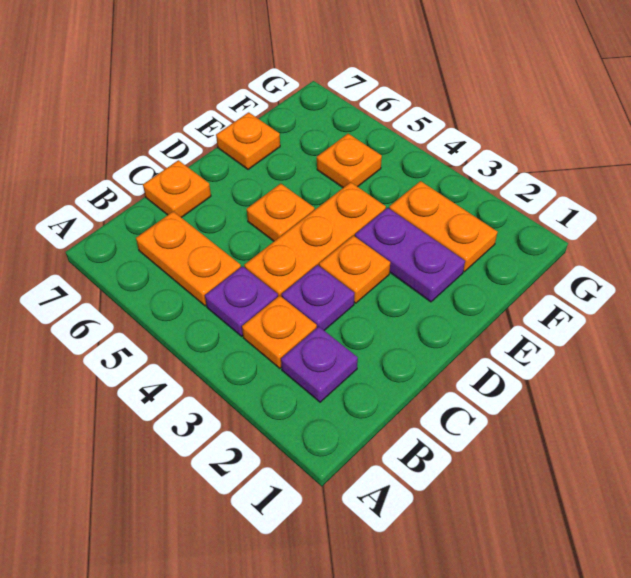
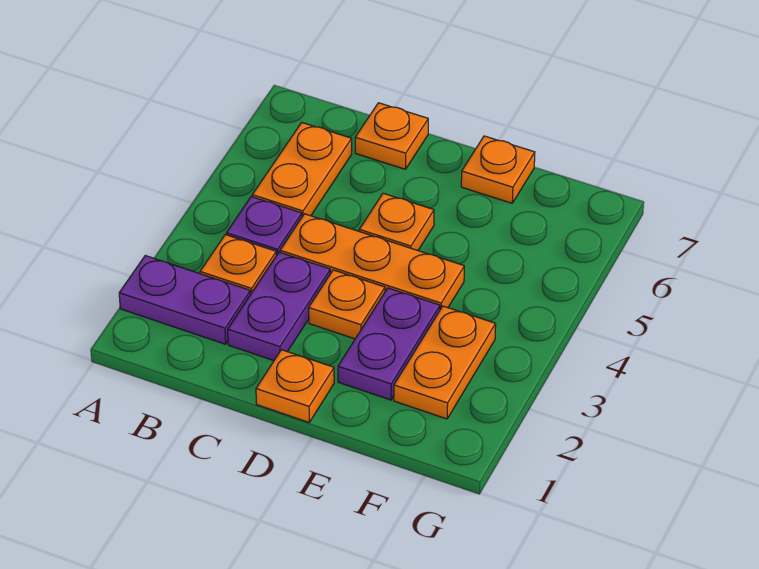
purple plate B2 level 1 -> purple plate A2:B2 level 1
purple plate C3 level 1 -> purple plate C2:C3 level 1
orange plate F5 level 1 -> orange plate D1 level 1

